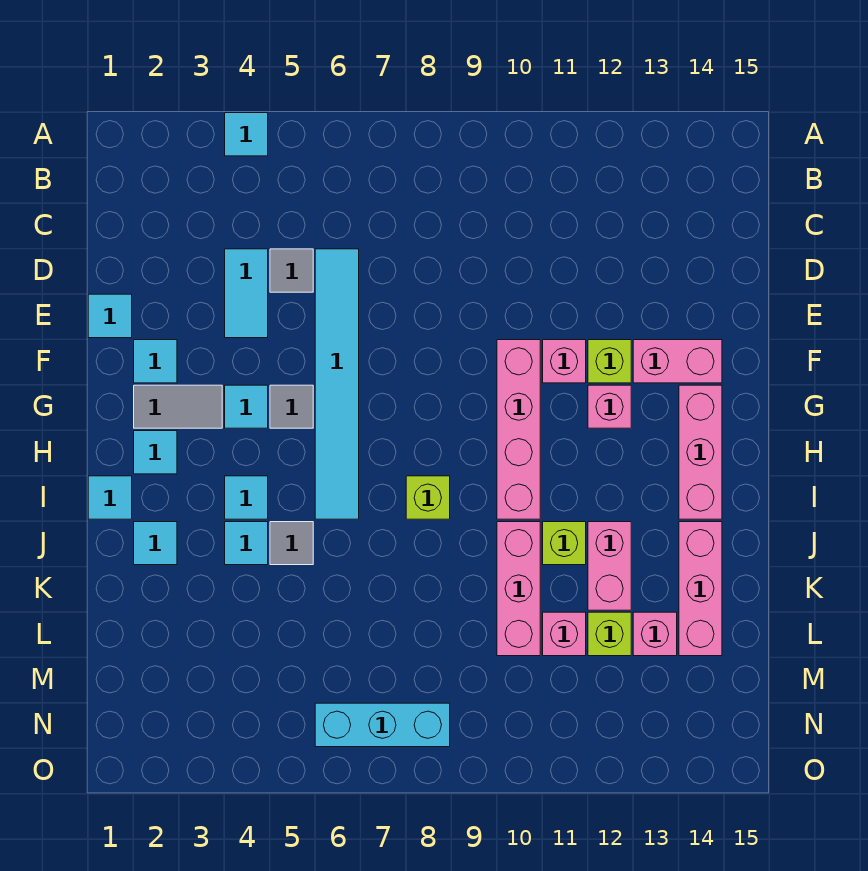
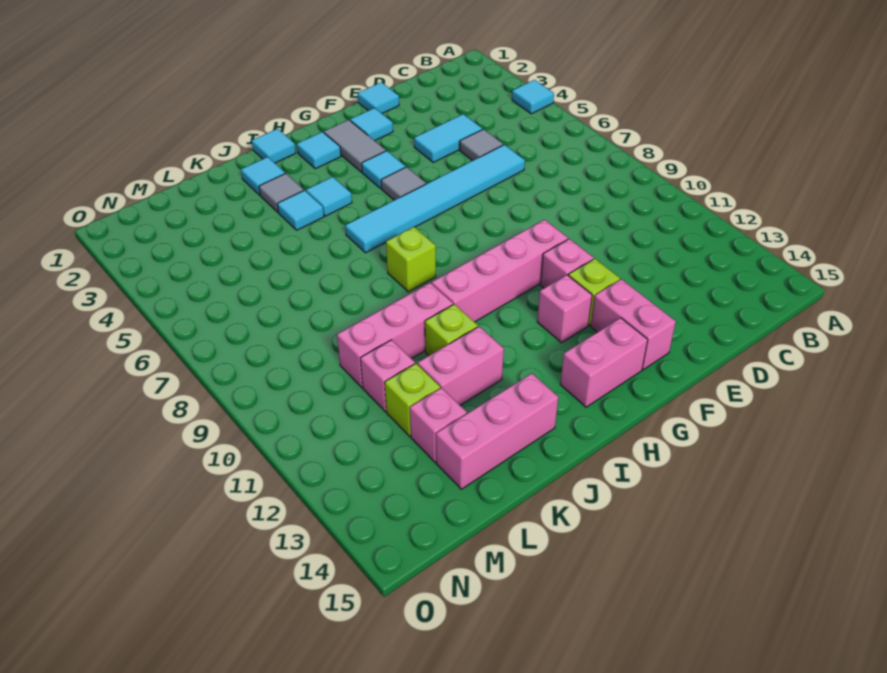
pink brick G14:I14 level 1 -> pink brick G14:H14 level 1
grey tile J5 level 1 -> grey tile J3 level 1
cyan brick N6:N8 level 1 -> none

